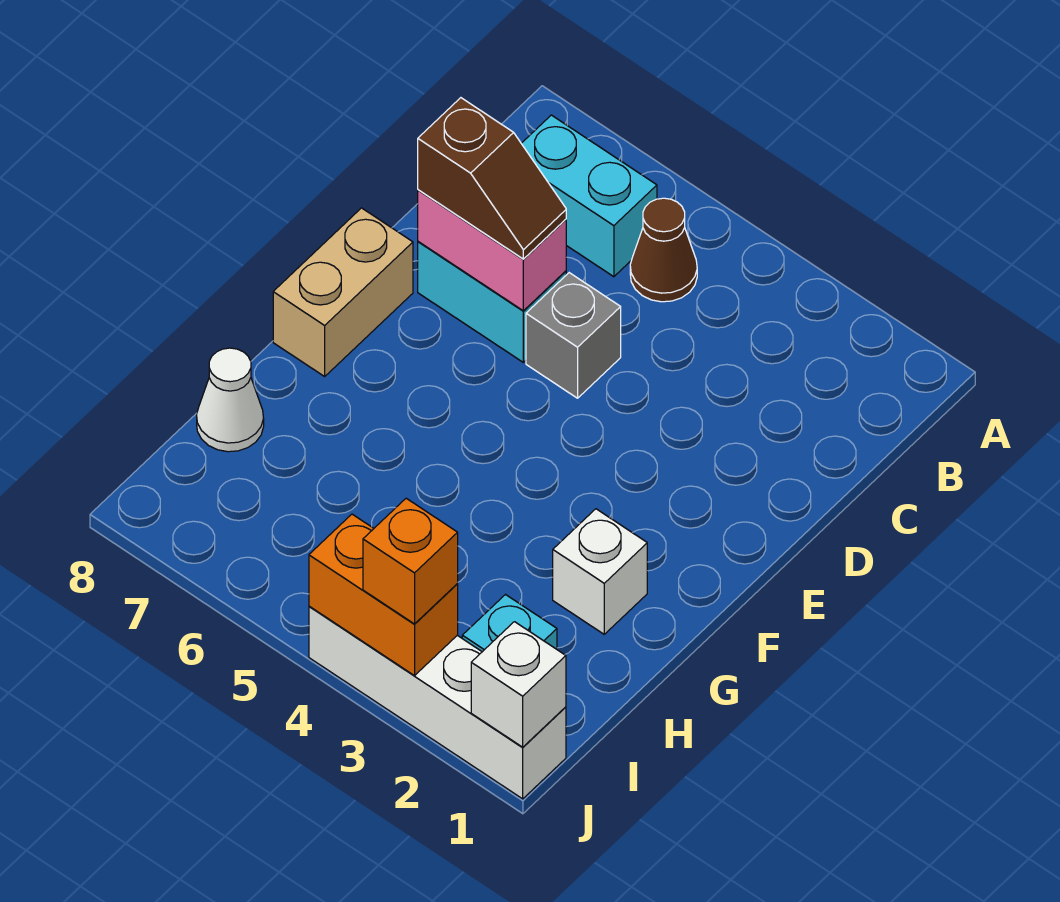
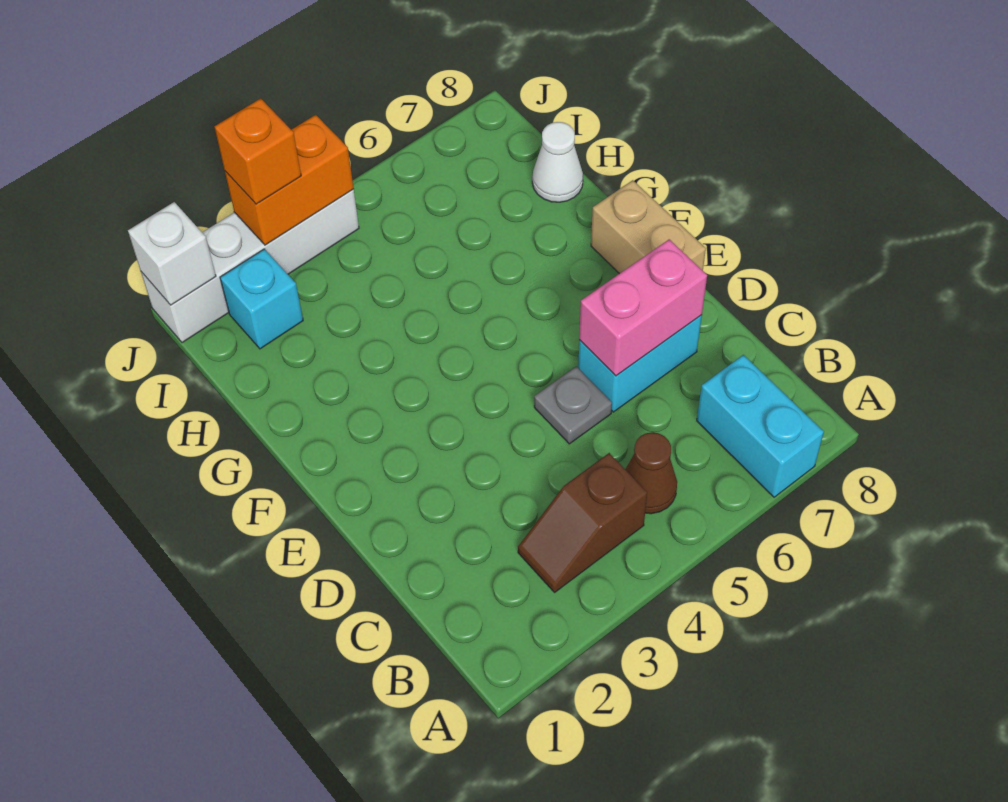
cyan brick B6:B7 level 1 -> cyan brick A7:B7 level 1
grey brick D5 level 1 -> grey plate D5 level 1
brown slope D6:D7 level 3 top 7 -> brown slope B3:B4 level 1 top 4
white brick G2 level 1 -> none

